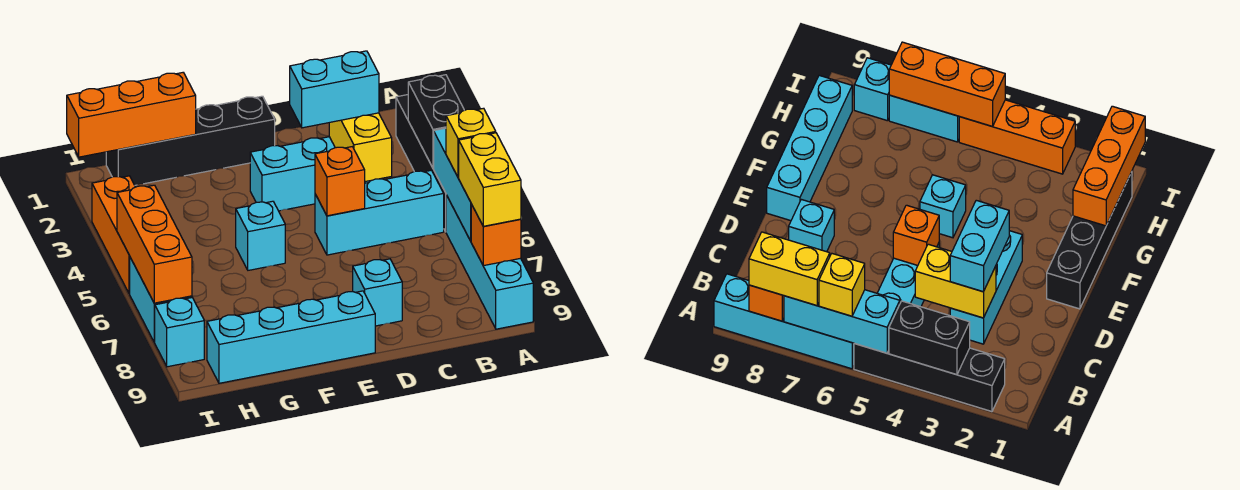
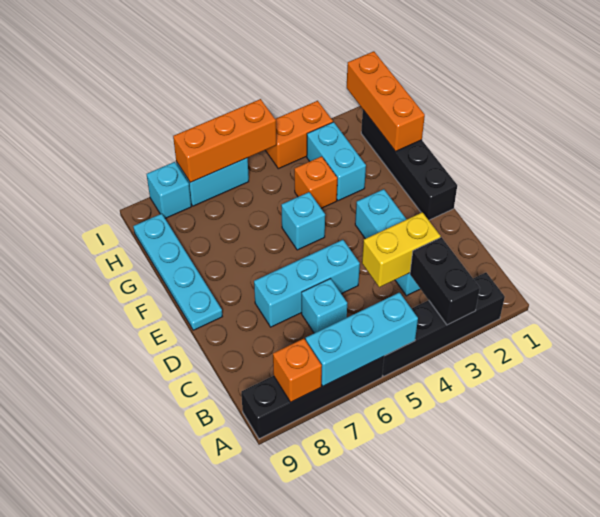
black brick A3:A4 level 2 -> black brick A3:B3 level 2
cyan brick A6:A9 level 1 -> black brick A6:A9 level 1
yellow brick A6 level 3 -> none
yellow brick A7:A8 level 3 -> none
cyan brick B5:D5 level 1 -> cyan brick D5:D7 level 1
cyan brick C3:D3 level 3 -> cyan brick G3:H3 level 1
orange brick D5 level 2 -> orange brick G4 level 1
cyan brick D8 level 1 -> cyan brick C6 level 1
cyan brick E9:H9 level 1 -> cyan plate E9:H9 level 1
orange brick I3:I5 level 1 -> orange brick I3:I4 level 1

